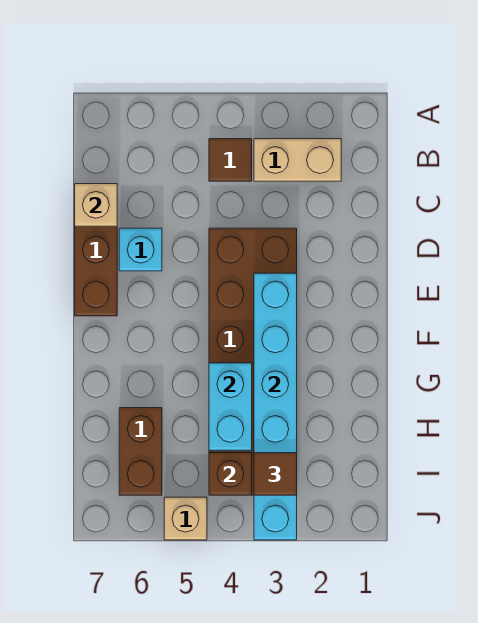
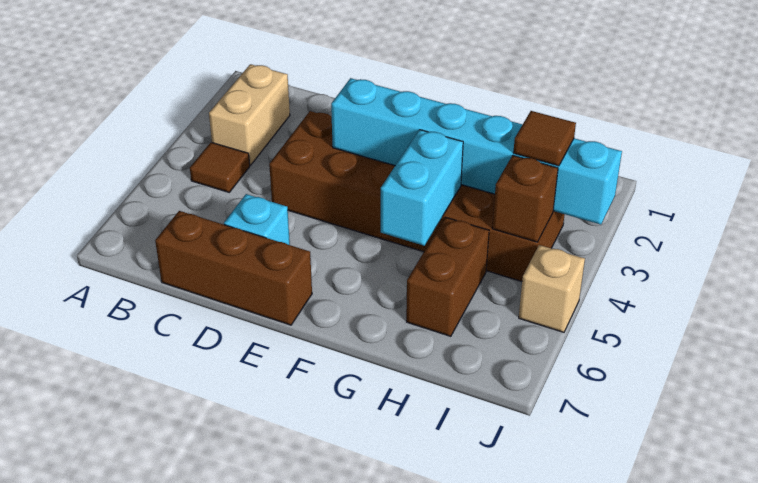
tan brick C7 level 2 -> none
cyan brick G4:H4 level 2 -> cyan brick G4:G5 level 2
brown brick H6:I6 level 1 -> brown brick H5:H6 level 1

